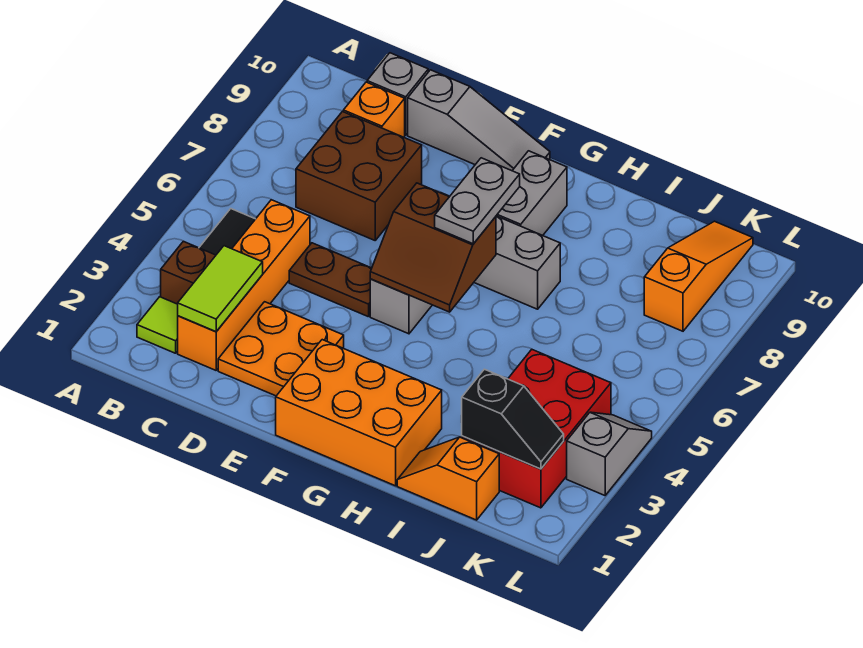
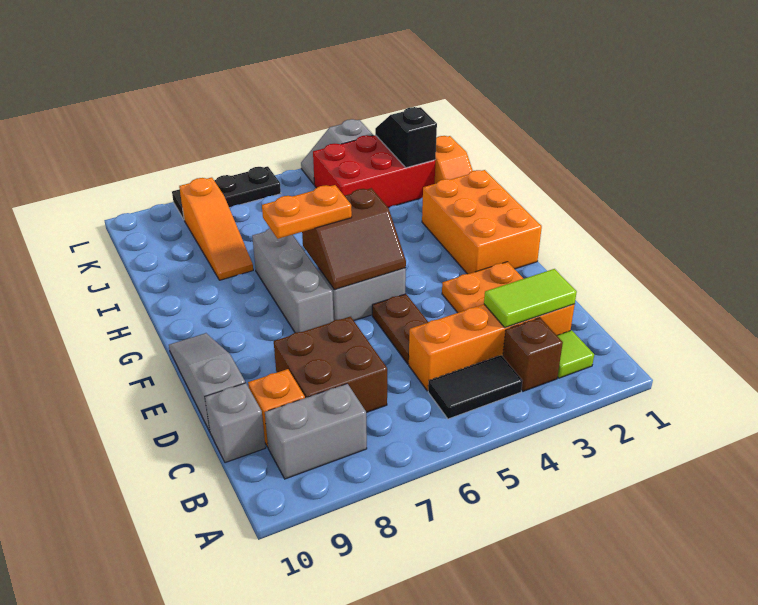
brown slope F5:G6 level 2 top 6 -> brown slope F5:G6 level 2 top G
grey plate G6:G7 level 3 -> orange plate G6:G7 level 3
grey brick G8:G9 level 1 -> grey brick B8:B9 level 1
orange slope K8:K10 level 1 top 8 -> orange slope I8:K8 level 1 top K
none -> black plate L6:L8 level 1

